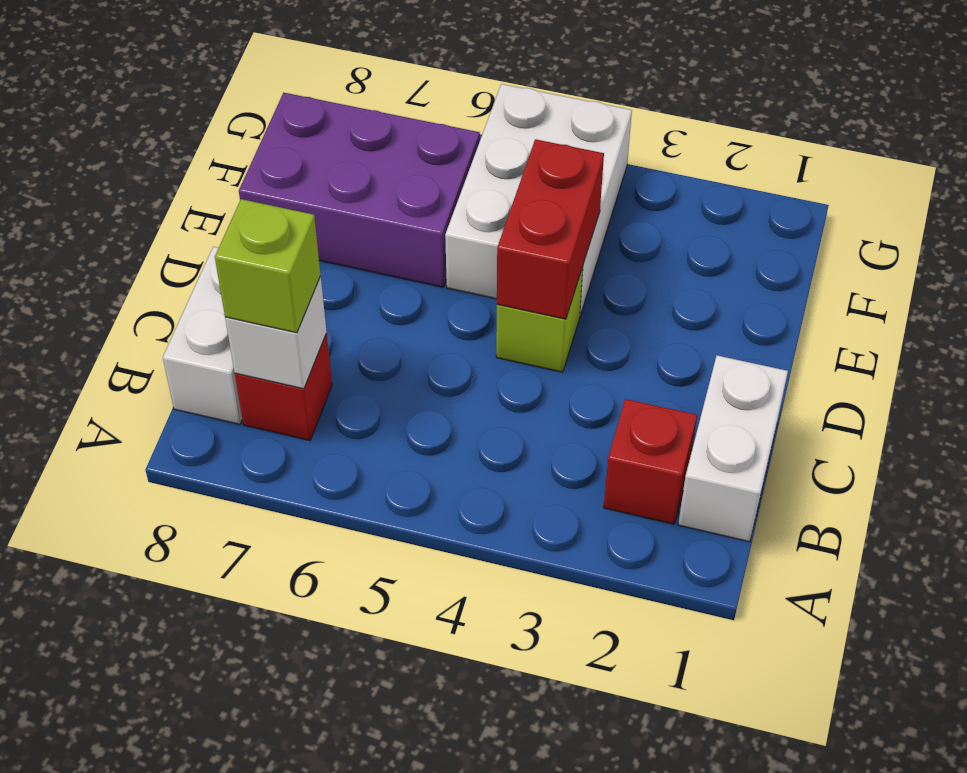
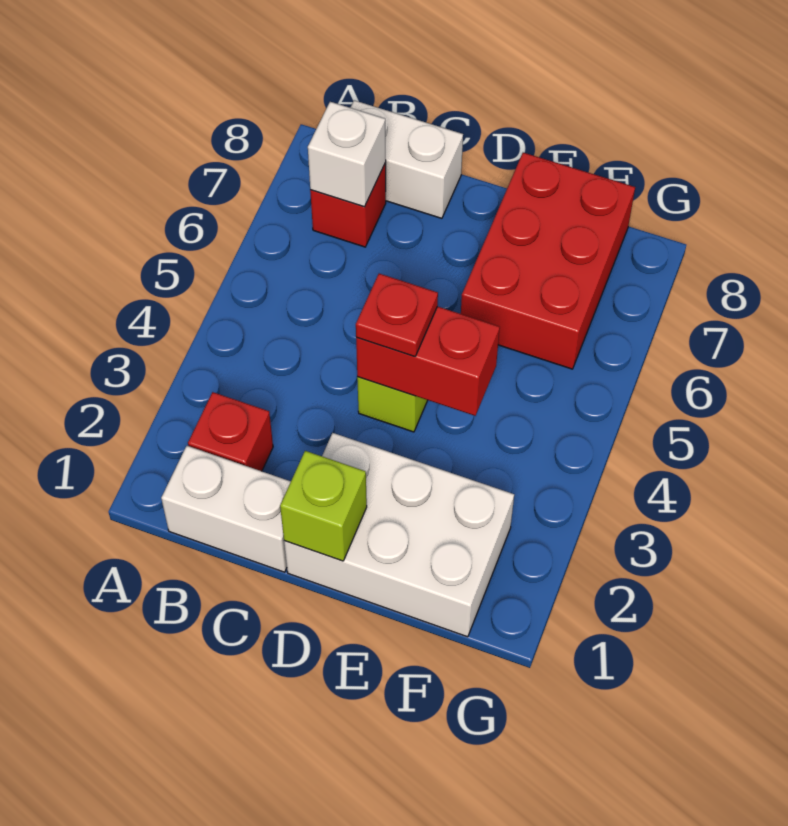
lime brick B7 level 3 -> lime brick D1 level 2
none -> red plate D4 level 3
white brick E4:G5 level 1 -> white brick D1:F2 level 1
purple brick E6:F8 level 1 -> red brick E6:F8 level 1

